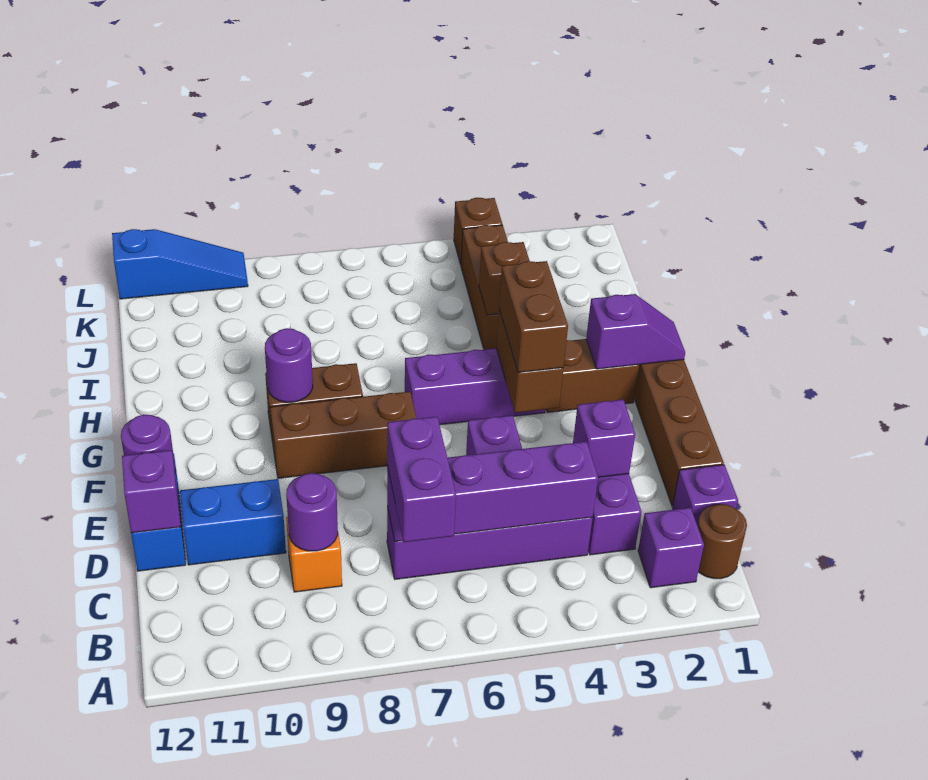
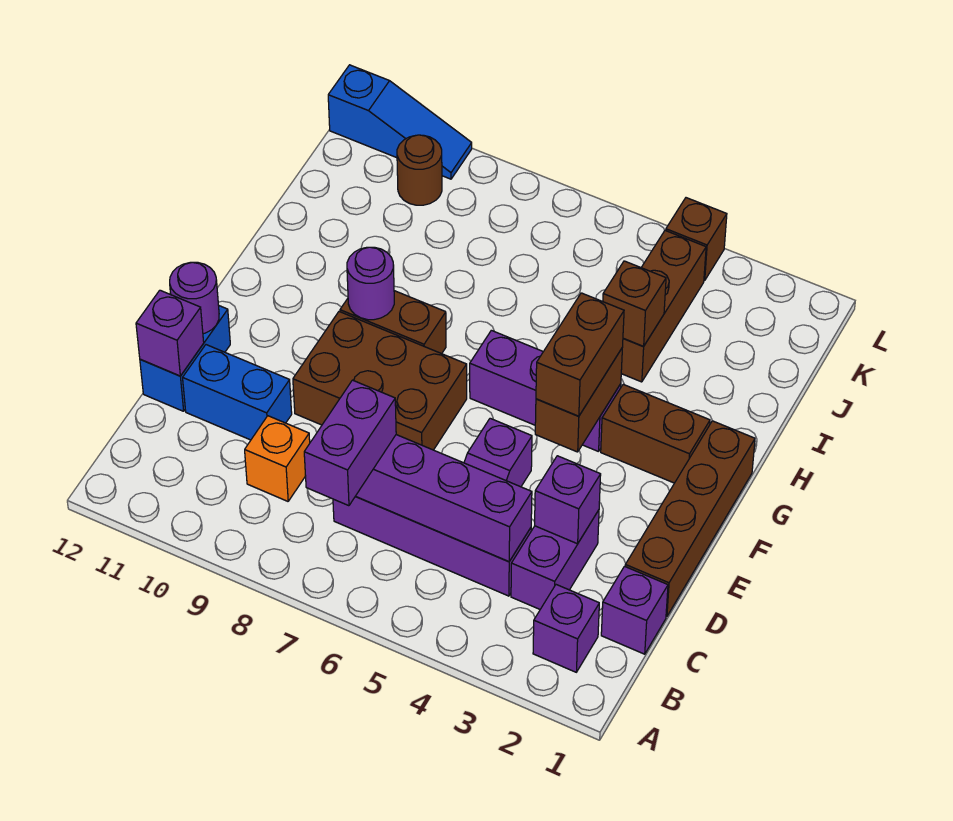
brown round brick B1 level 1 -> brown round brick K10 level 1
purple round brick C9 level 2 -> none
brown brick F7:F9 level 1 -> brown brick E7:F9 level 1
purple slope G1:G2 level 2 top 2 -> none

